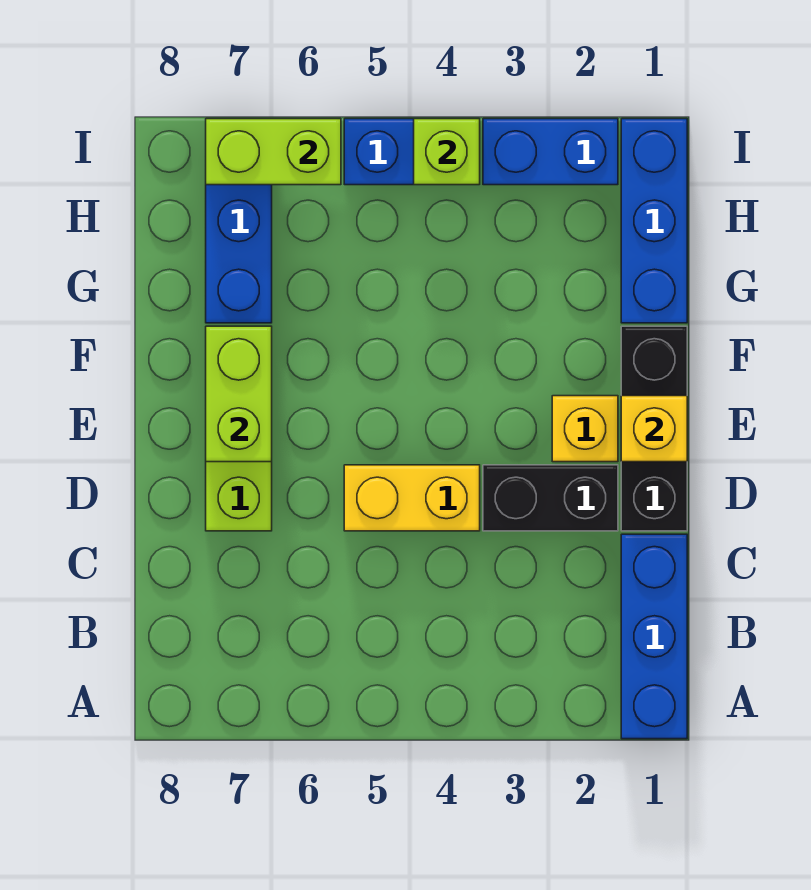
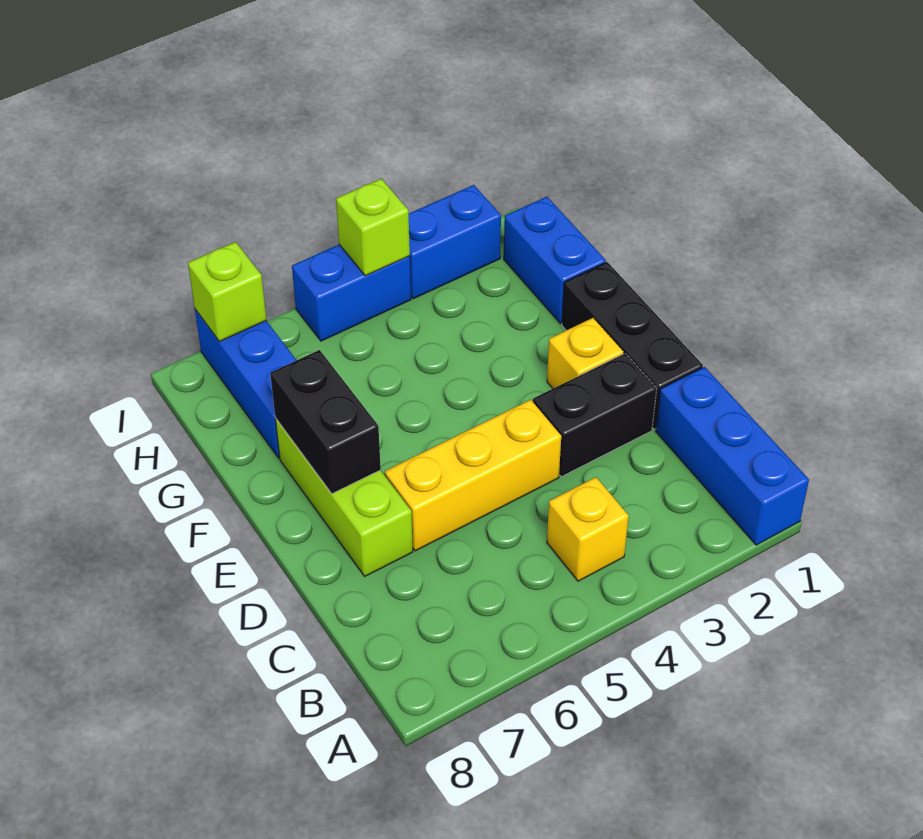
yellow brick D4:D5 level 1 -> yellow brick D4:D6 level 1
yellow brick E1 level 2 -> yellow brick B4 level 1
lime brick E7:F7 level 2 -> black brick E7:F7 level 2
blue brick G1:I1 level 1 -> blue brick G1:H1 level 1
lime brick I6:I7 level 2 -> lime brick I7 level 2

